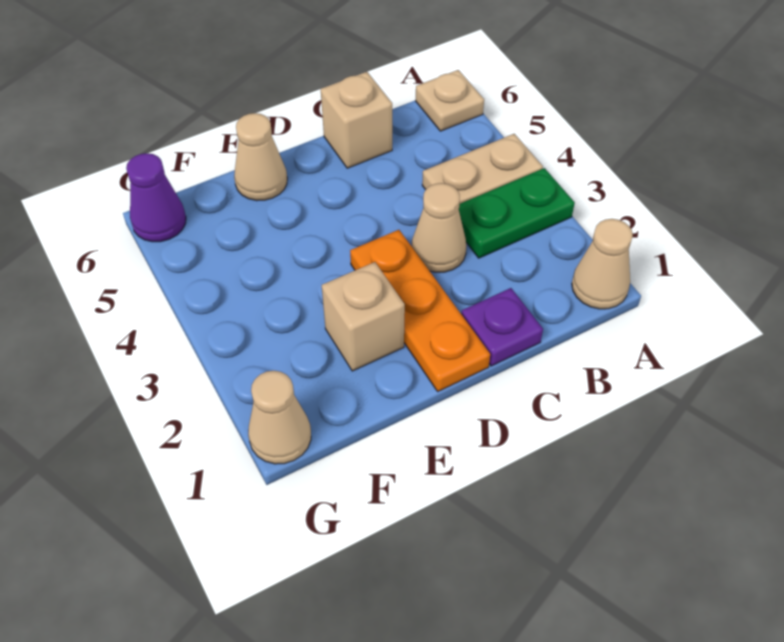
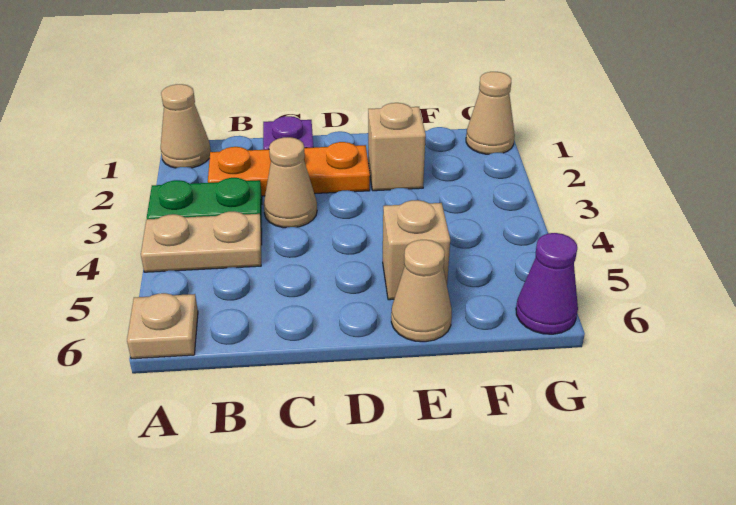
tan brick C6 level 1 -> tan brick E5 level 1
orange plate D1:D3 level 1 -> orange plate B2:D2 level 1

